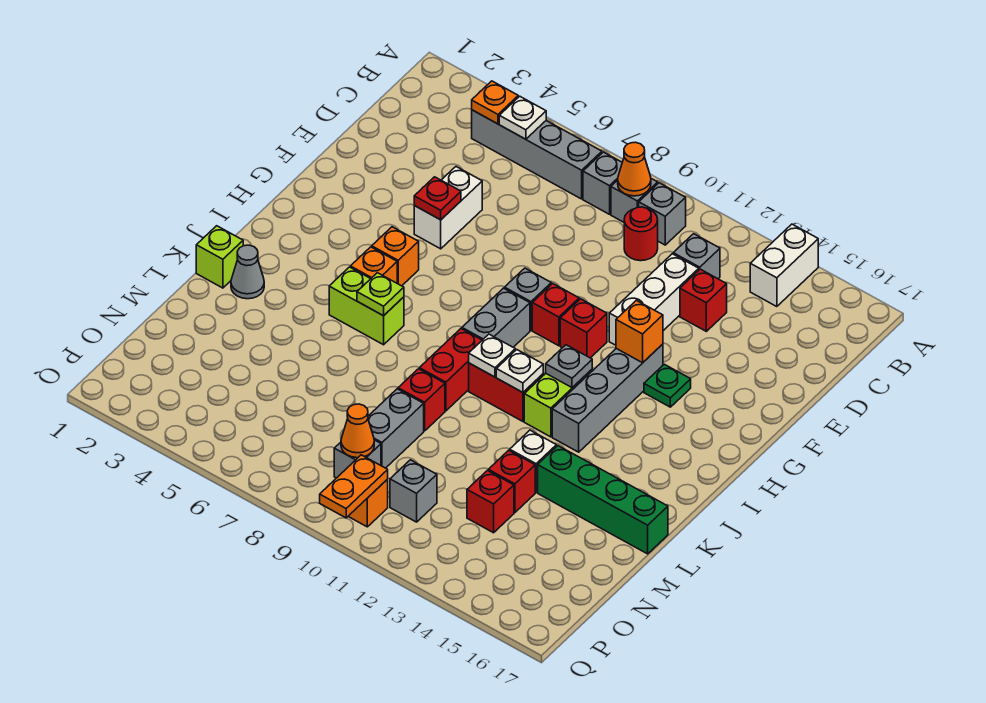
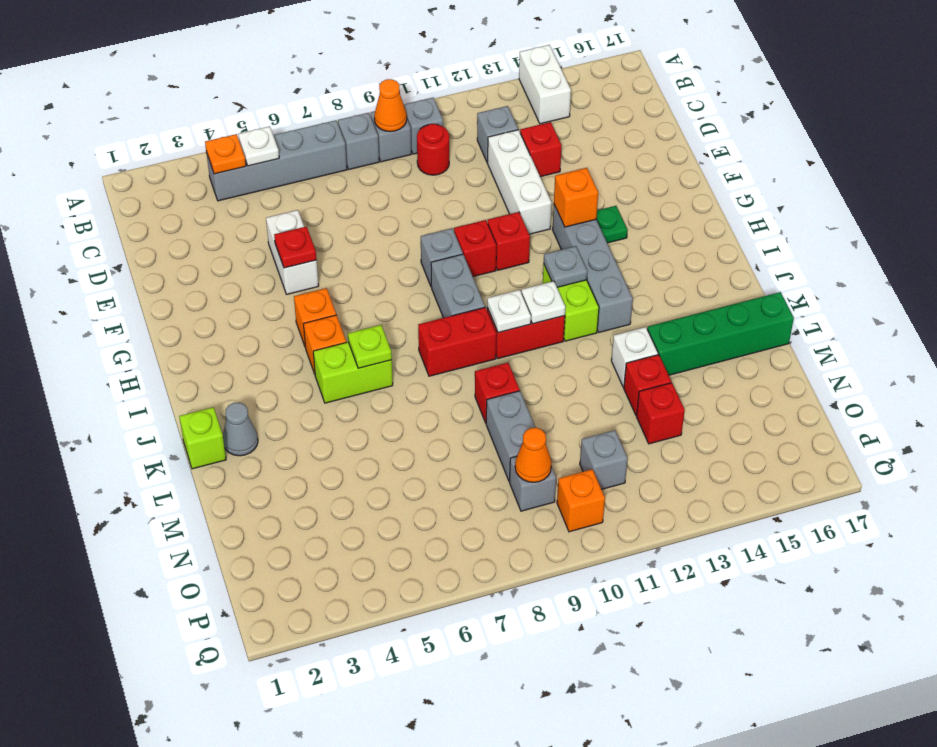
red brick J9:K9 level 1 -> red brick J8:J9 level 1
orange plate P10:Q10 level 2 -> none

